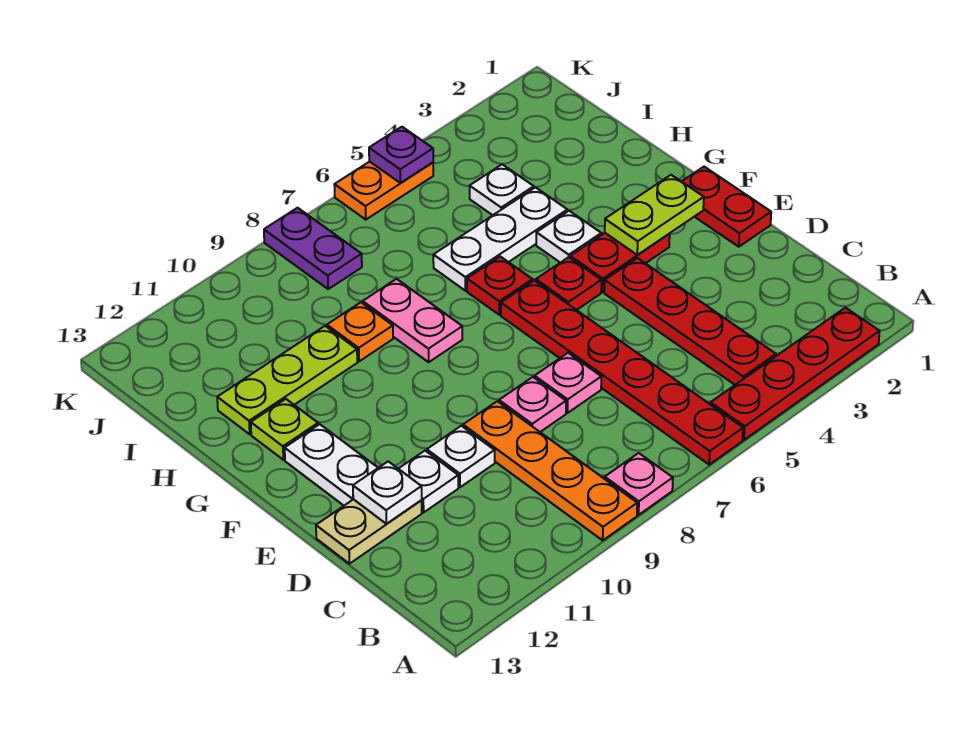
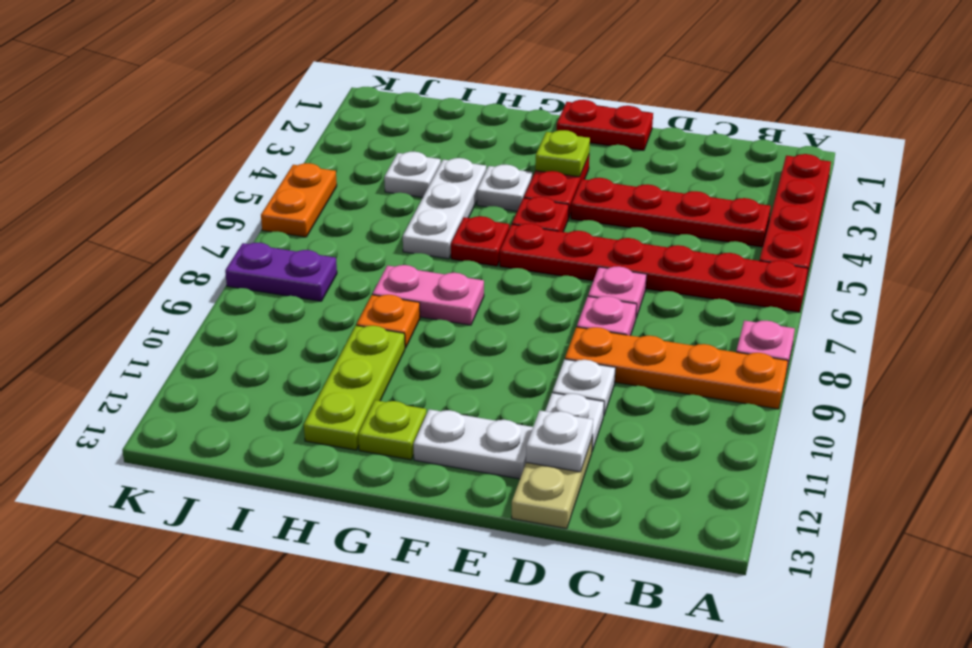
lime plate F2:F3 level 2 -> lime plate F3 level 2
purple plate K5 level 2 -> none

